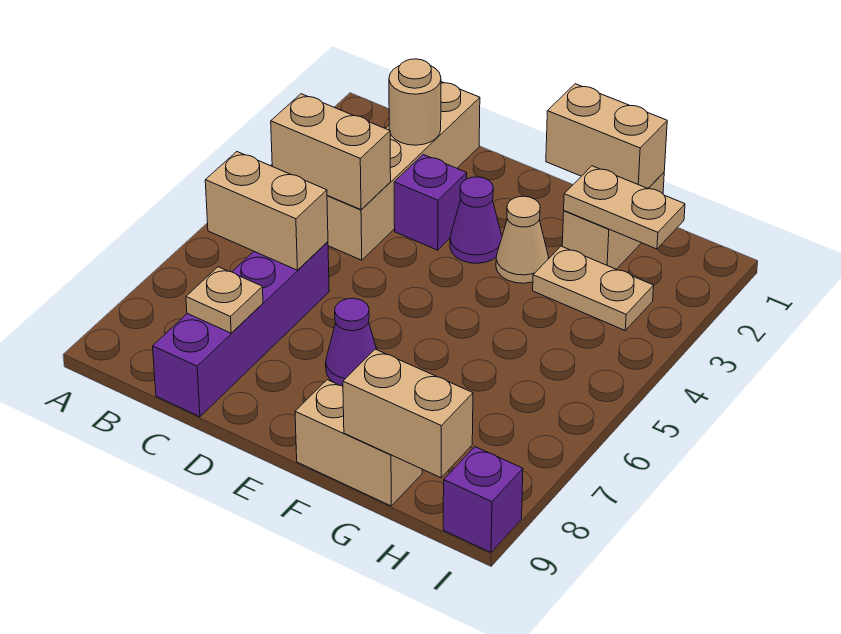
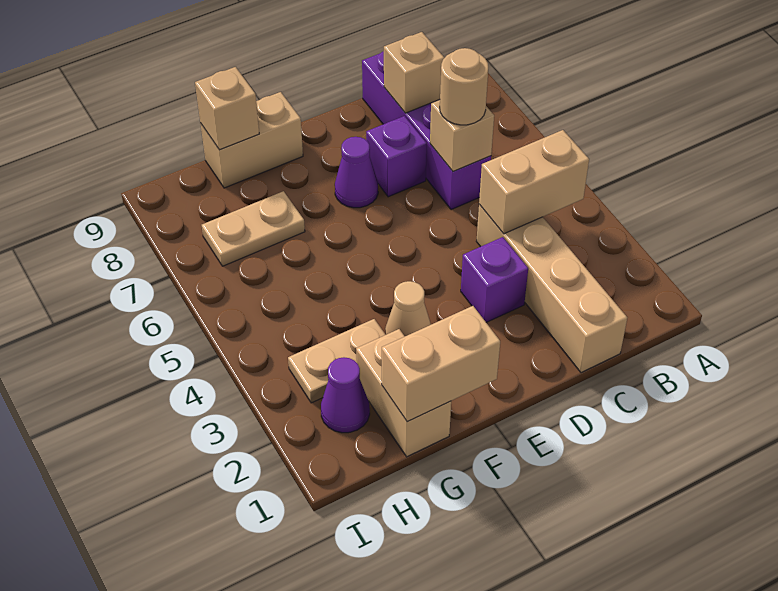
tan brick B6:C6 level 2 -> tan brick C6 level 2
tan round brick C2 level 2 -> tan round brick C6 level 3
tan plate C8 level 2 -> tan brick C8 level 2
purple cone E3 level 1 -> purple cone H2 level 1
tan plate G2:H2 level 2 -> tan plate G7:H7 level 1
tan brick G9:H9 level 2 -> tan brick G9 level 2
purple brick I9 level 1 -> purple brick D7 level 1

